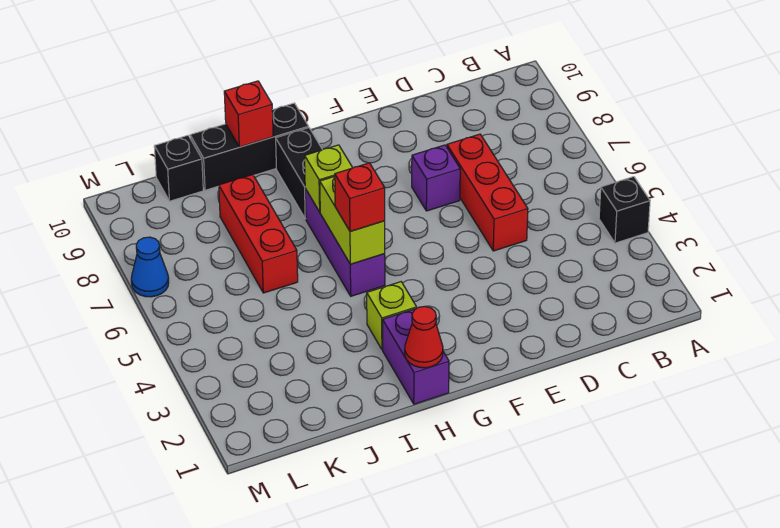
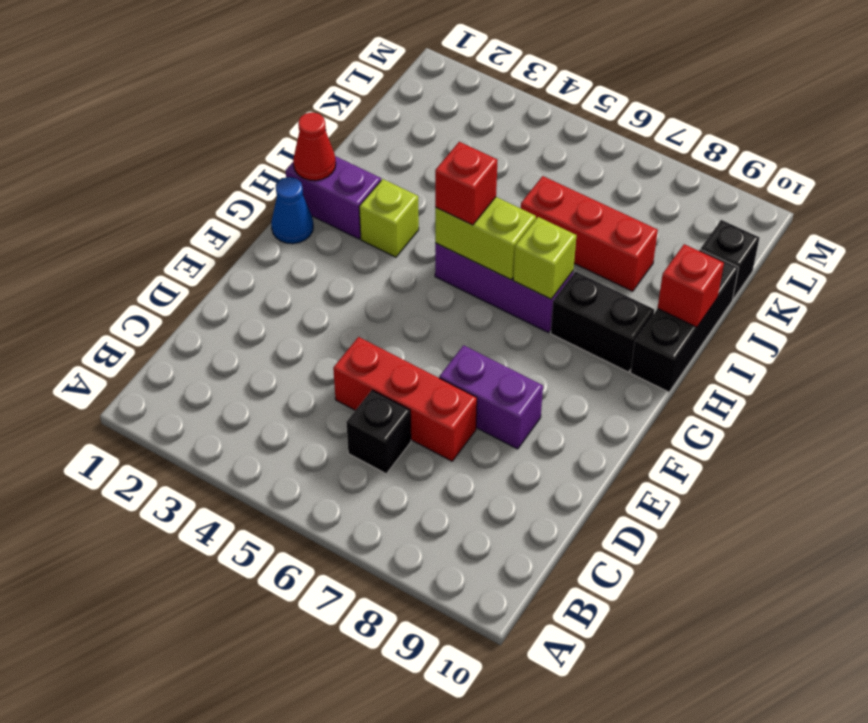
black brick A4 level 1 -> black brick C6 level 1
purple brick E7 level 1 -> purple brick E7:E8 level 1
blue cone M7 level 1 -> blue cone G1 level 1

